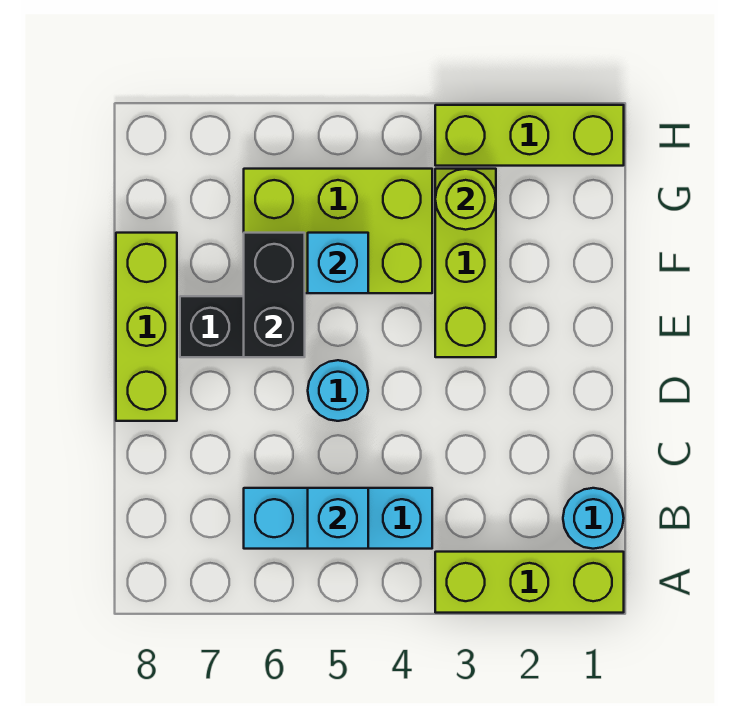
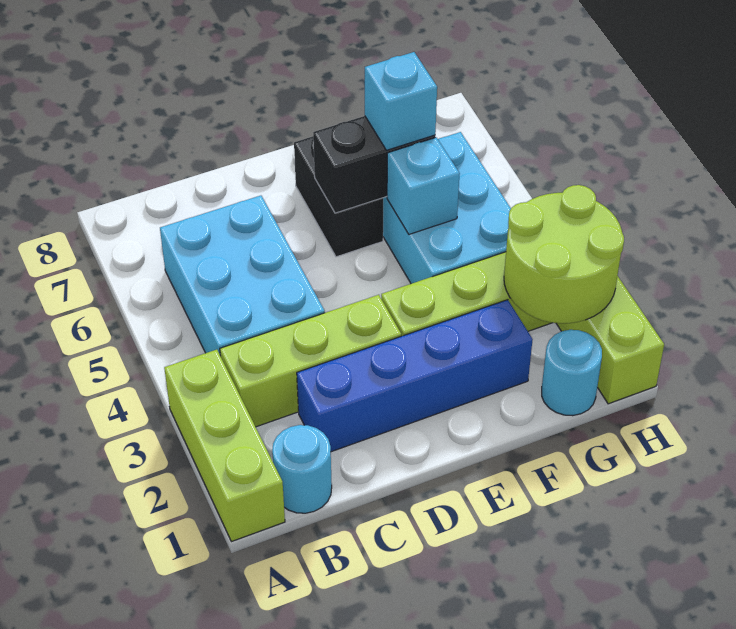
cyan brick B4:B6 level 1 -> cyan brick B4:C6 level 1
cyan brick B5 level 2 -> cyan brick F6 level 3
none -> blue brick C2:F2 level 1
cyan round brick D5 level 1 -> cyan round brick G1 level 1
lime brick D8:F8 level 1 -> lime brick B3:D3 level 1
lime brick F4:G6 level 1 -> cyan brick F4:G6 level 1
lime round brick G3 level 2 -> lime round brick G2:H3 level 2

